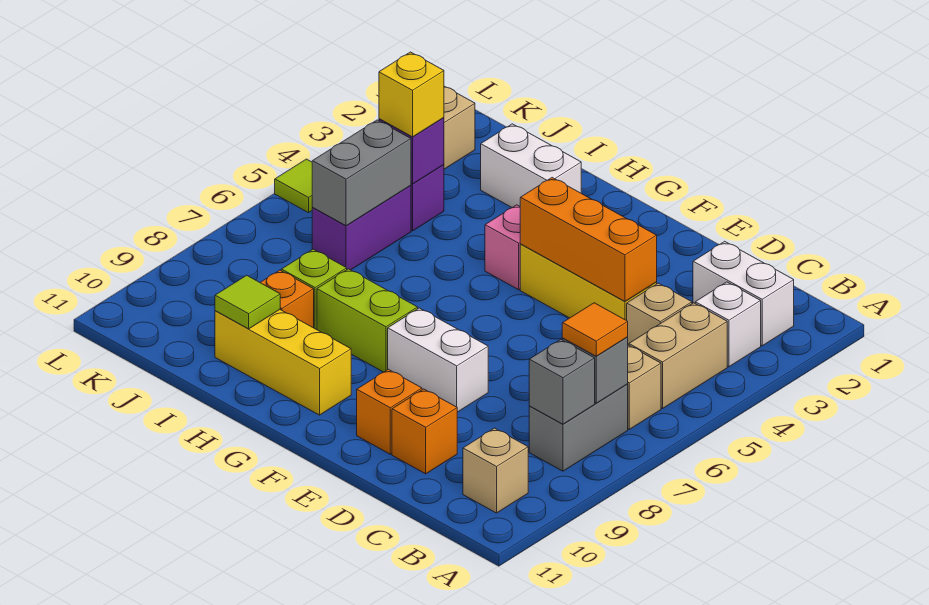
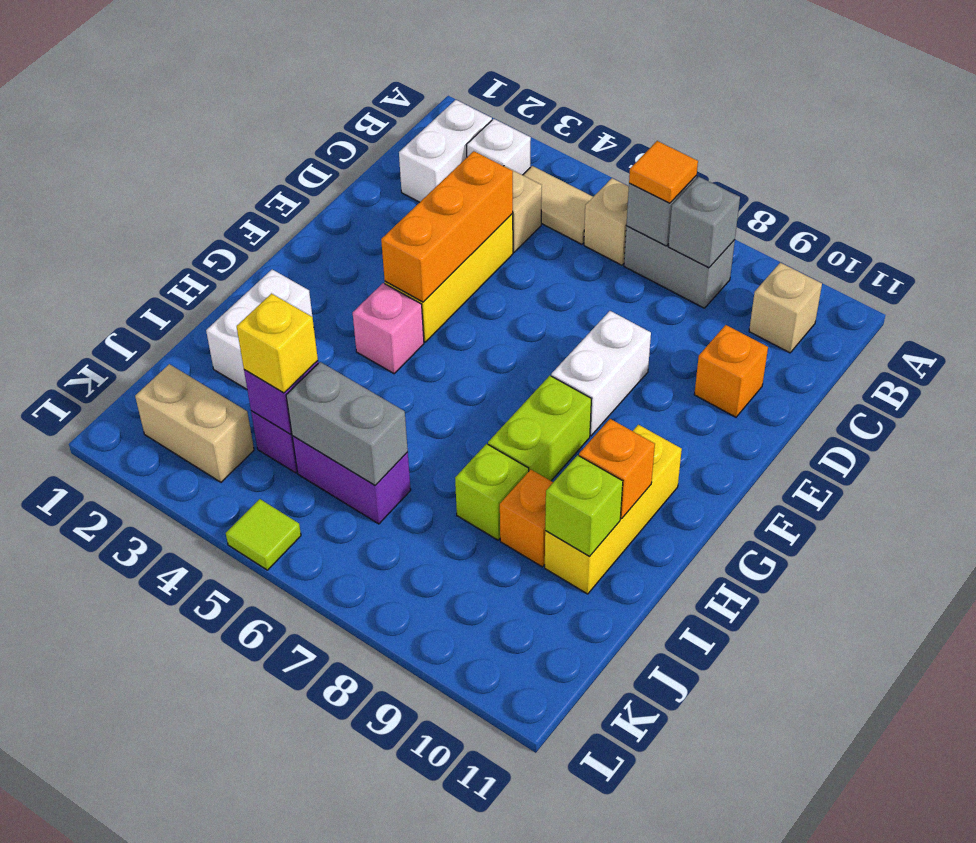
tan brick B4:B5 level 1 -> tan tile B4:B5 level 1
orange brick E10 level 1 -> orange brick H10 level 2
lime tile I10 level 2 -> lime brick I10 level 2

